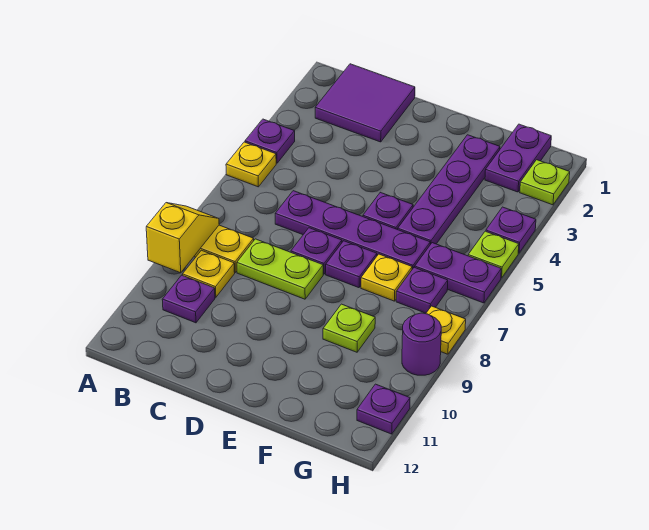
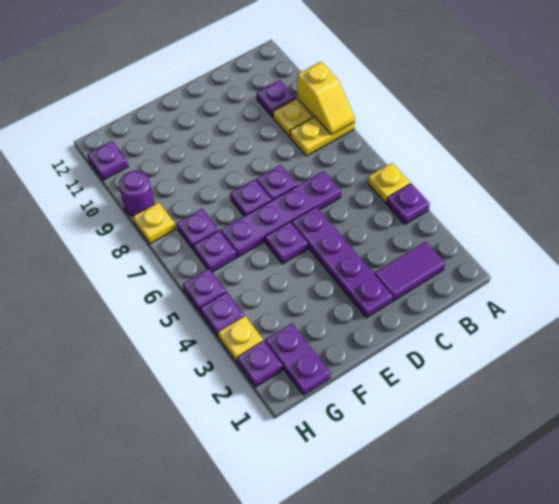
purple tile B1:C2 level 1 -> purple tile B2:C2 level 1
lime plate C8:D8 level 1 -> none
purple plate F2:F5 level 1 -> purple plate D2:D5 level 1
yellow plate F7 level 1 -> yellow plate H3 level 1
lime plate F9 level 1 -> none
purple plate G6:H6 level 1 -> purple plate G6 level 1
lime plate H2 level 1 -> purple plate H2 level 1
lime plate H5 level 1 -> purple plate H5 level 1

